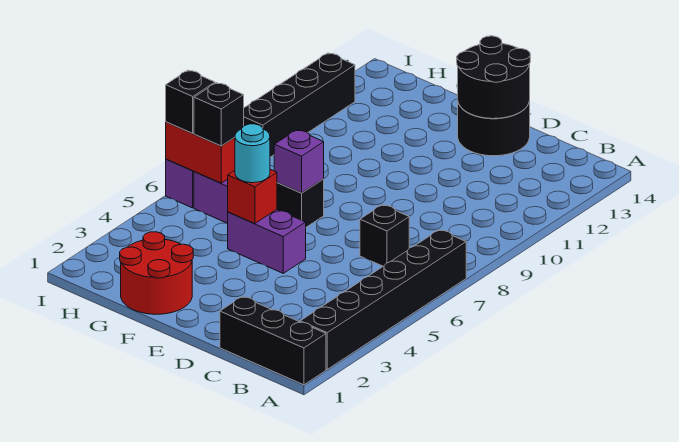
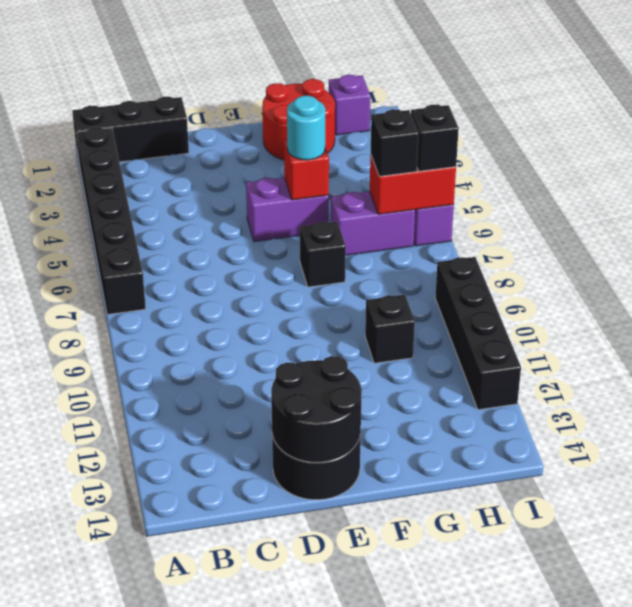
black brick C7 level 1 -> black brick G10 level 1
purple brick F7 level 2 -> purple brick H1 level 1

